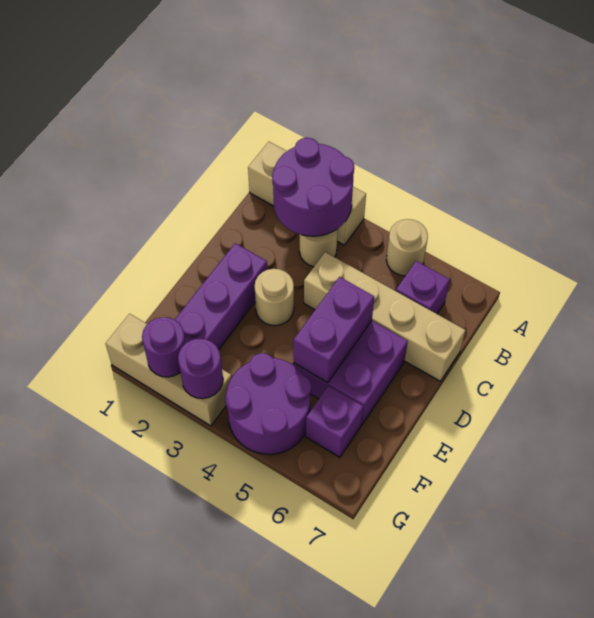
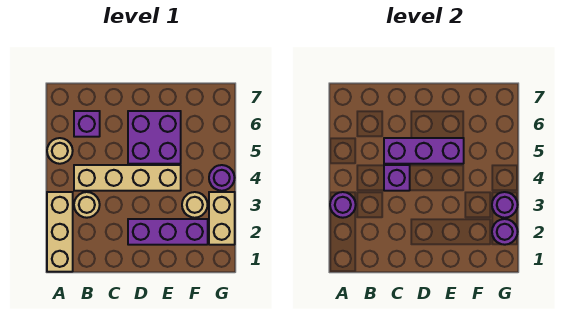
purple round brick A2:B3 level 2 -> purple round brick A3 level 2
tan brick C4:C7 level 1 -> tan brick B4:E4 level 1
tan round brick D3 level 1 -> tan round brick F3 level 1
purple brick D5:E5 level 2 -> purple brick C5:E5 level 2
purple round brick F4:G5 level 1 -> purple round brick G4 level 1
purple brick F6 level 1 -> purple brick C4 level 2
tan brick G1:G3 level 1 -> tan brick G2:G3 level 1

